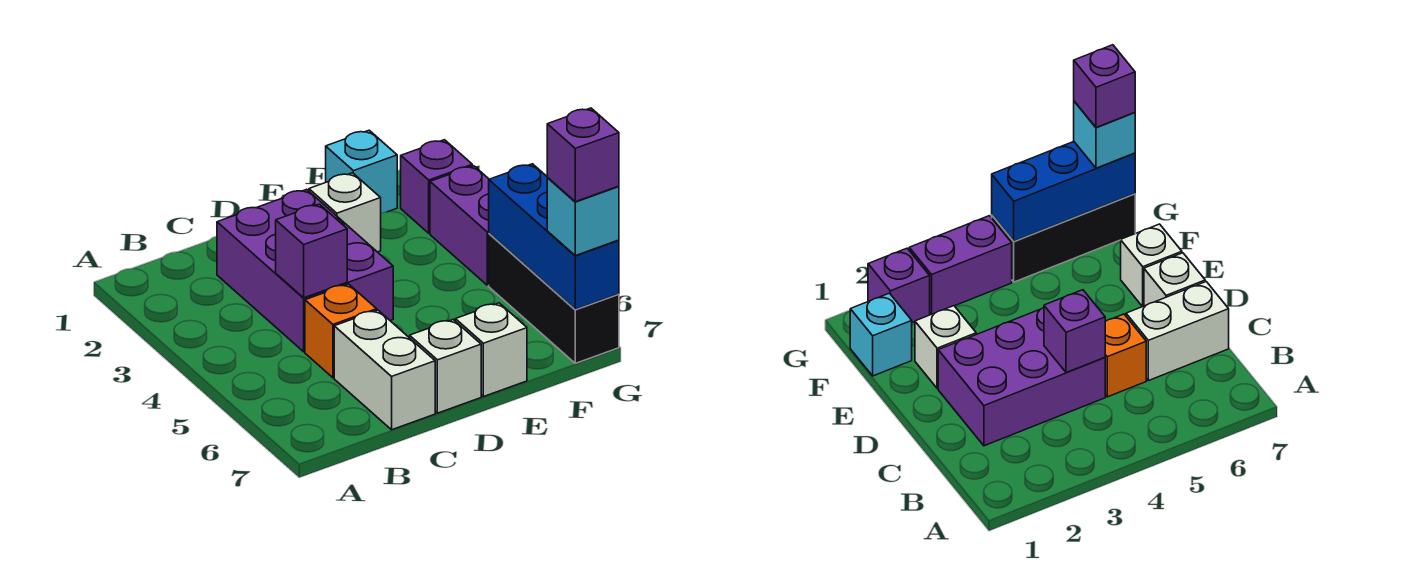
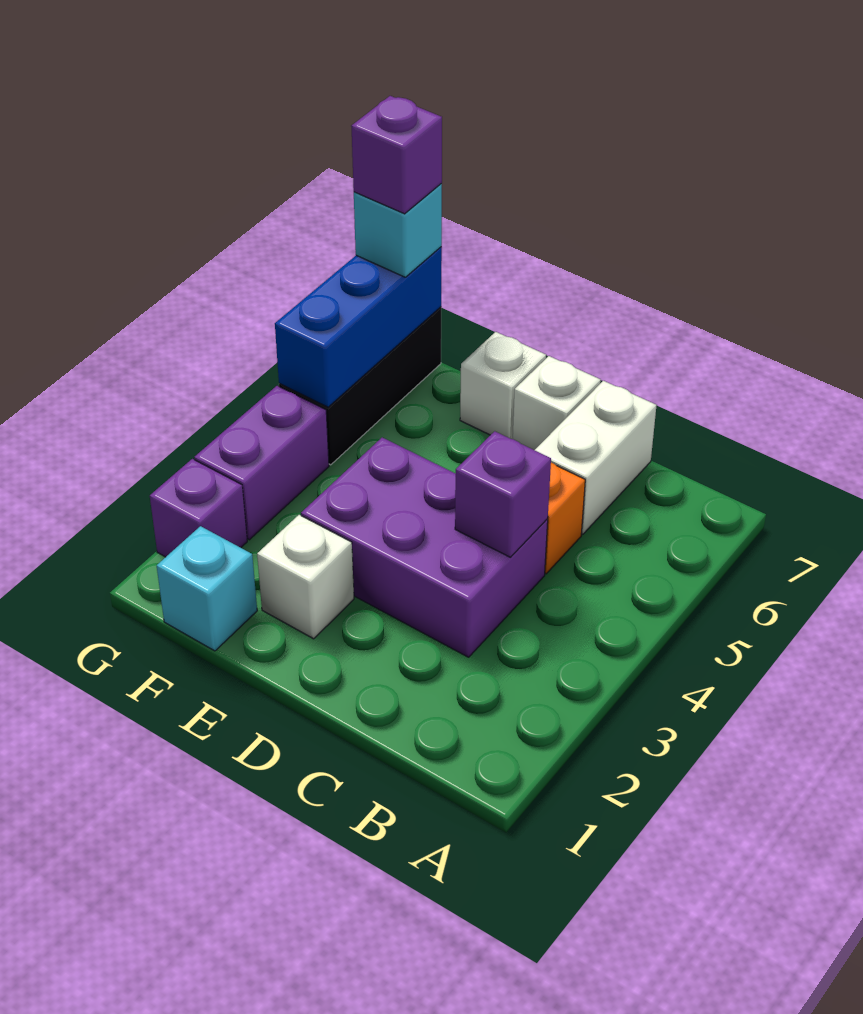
purple brick C2:D4 level 1 -> purple brick C3:E4 level 1

